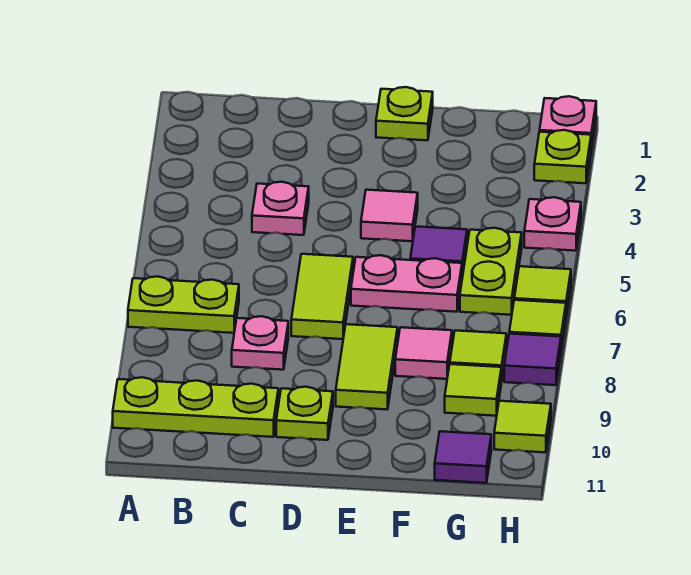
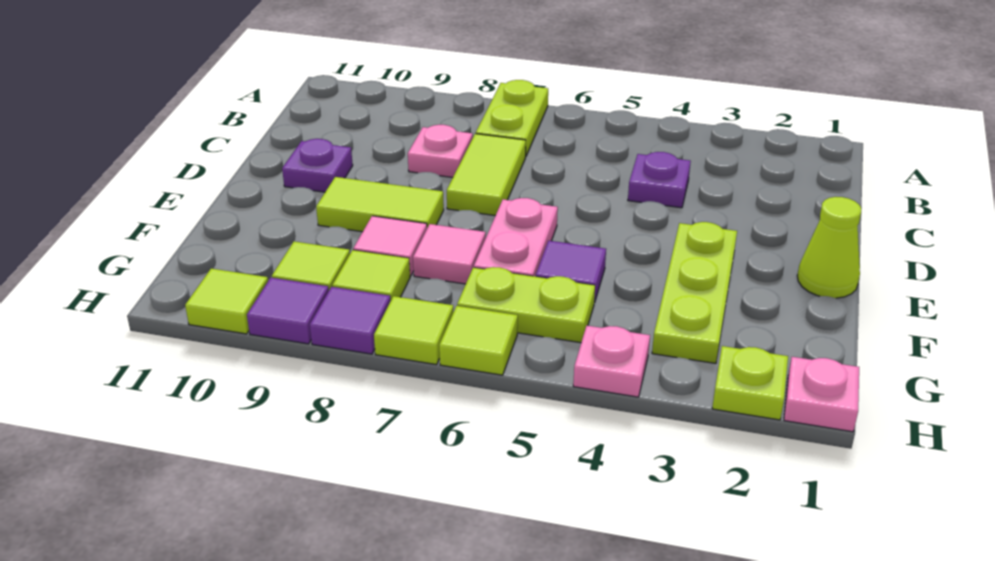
lime plate A10:C10 level 1 -> lime plate E3:G3 level 1
pink plate C4 level 1 -> purple plate C4 level 1
lime tile D6:D7 level 1 -> lime tile C7:D7 level 1
lime plate D10 level 1 -> purple plate D10 level 1
lime plate E1 level 1 -> lime cone E1 level 1
pink tile E4 level 1 -> pink tile F7 level 1
purple tile G11 level 1 -> purple tile H9 level 1

